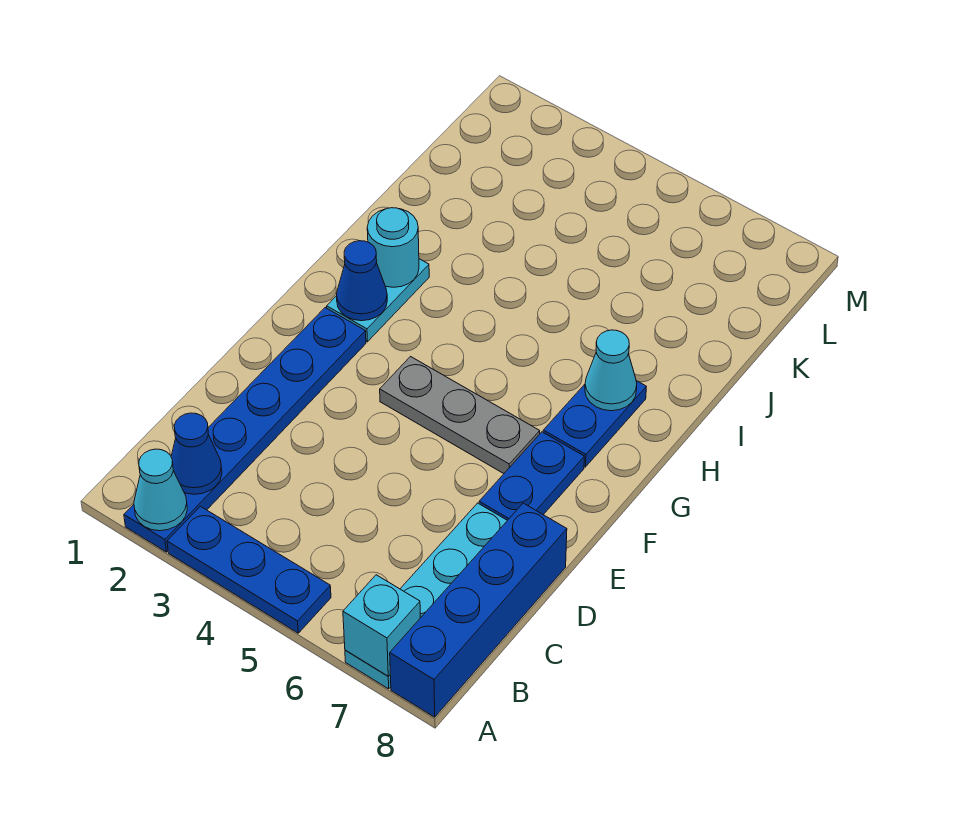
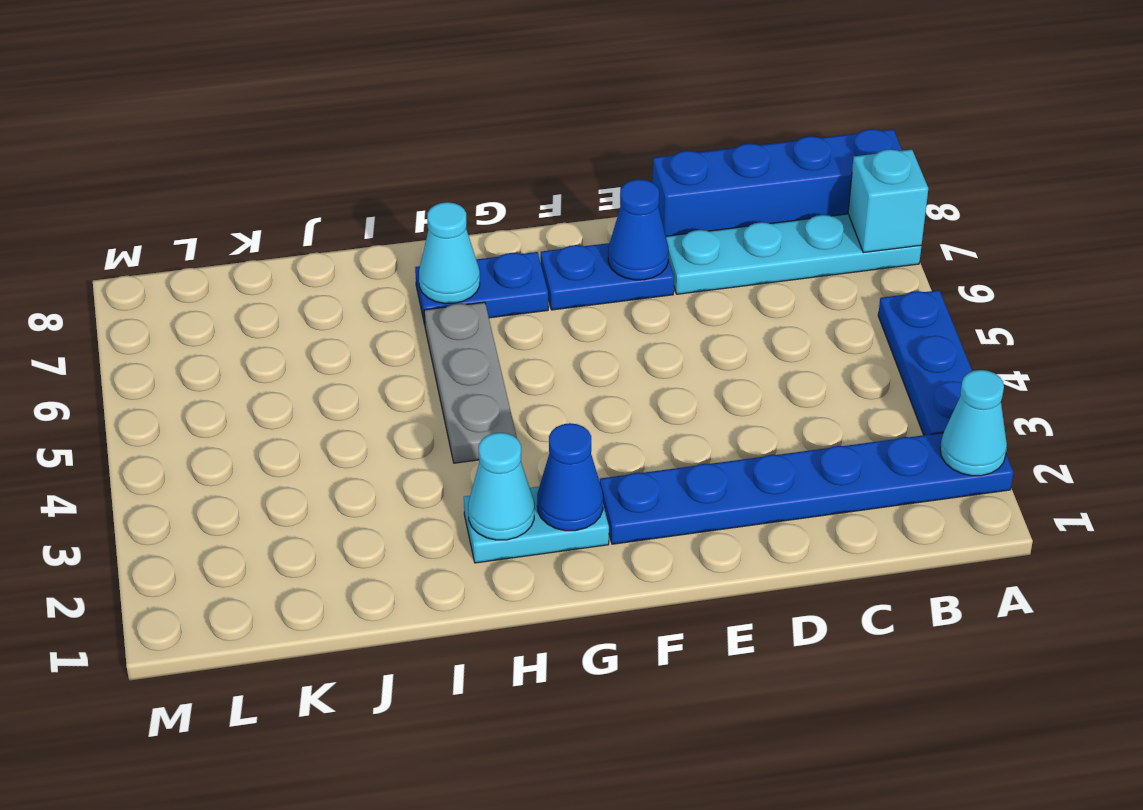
blue cone B2 level 2 -> blue cone E7 level 2
grey plate F4:F6 level 1 -> grey plate H4:H6 level 1
cyan round brick H2 level 2 -> cyan cone H2 level 2

